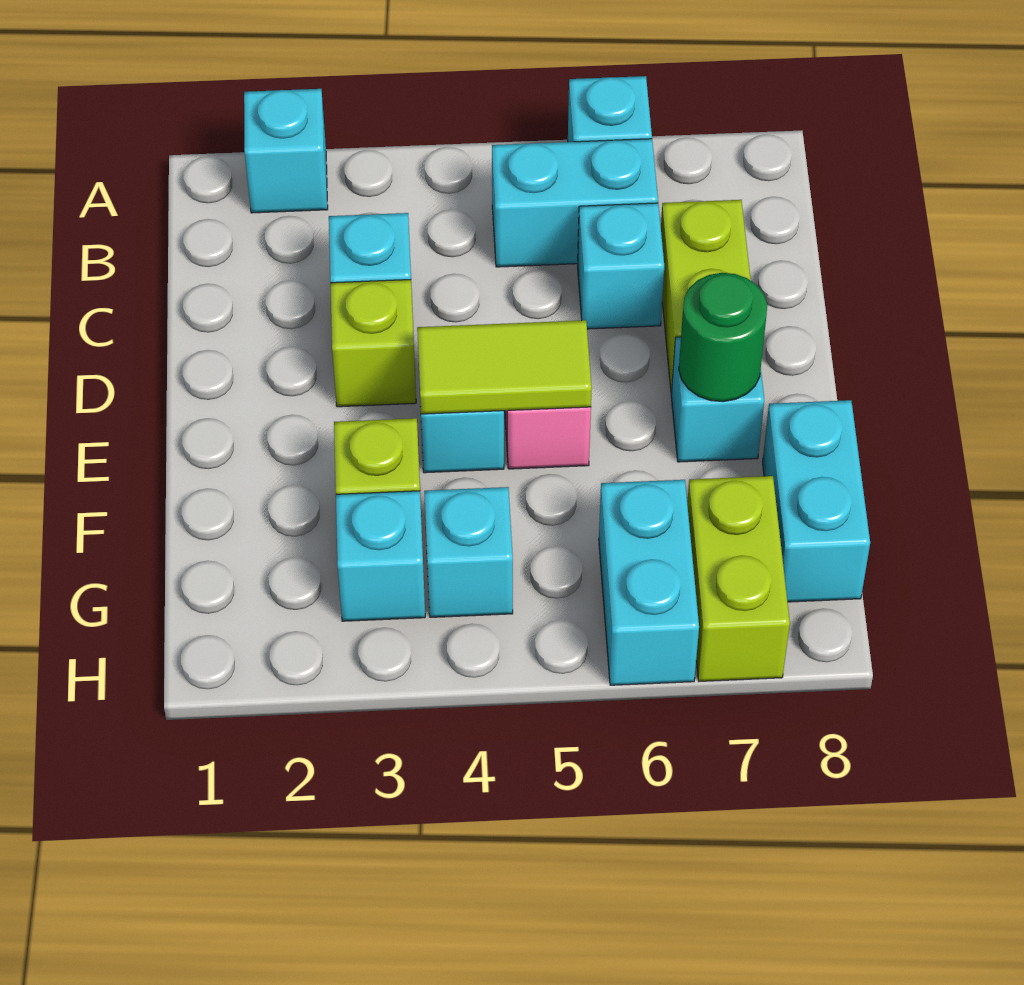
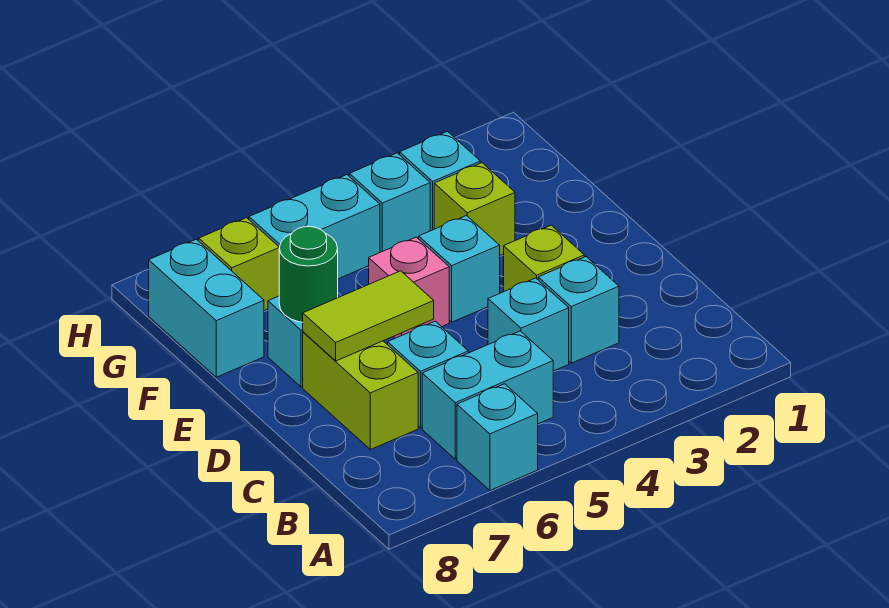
cyan brick A2 level 1 -> cyan brick C4 level 1
lime tile E4:E5 level 2 -> lime tile D6:D7 level 2
cyan brick G6:H6 level 1 -> cyan brick G5:G6 level 1
lime brick G7:H7 level 1 -> lime brick G7 level 1

